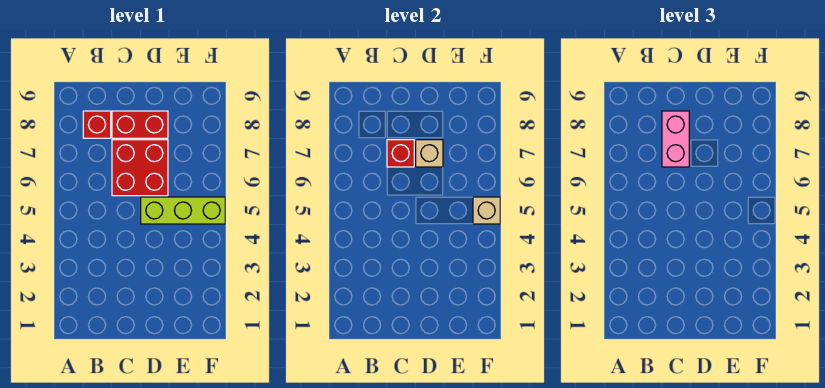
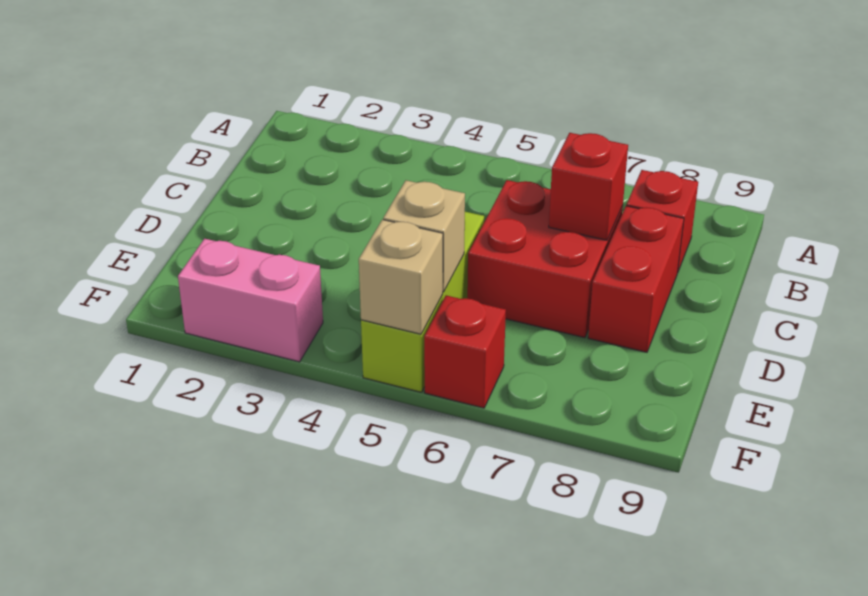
pink brick C7:C8 level 3 -> pink brick F2:F3 level 1
tan brick D7 level 2 -> tan brick E5 level 2
none -> red brick F6 level 1

